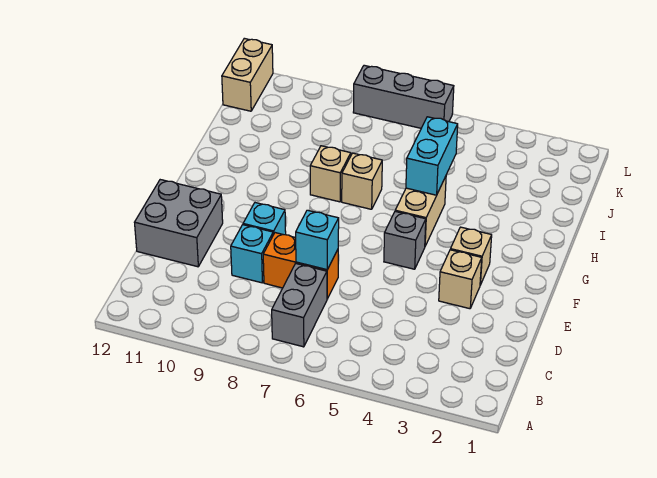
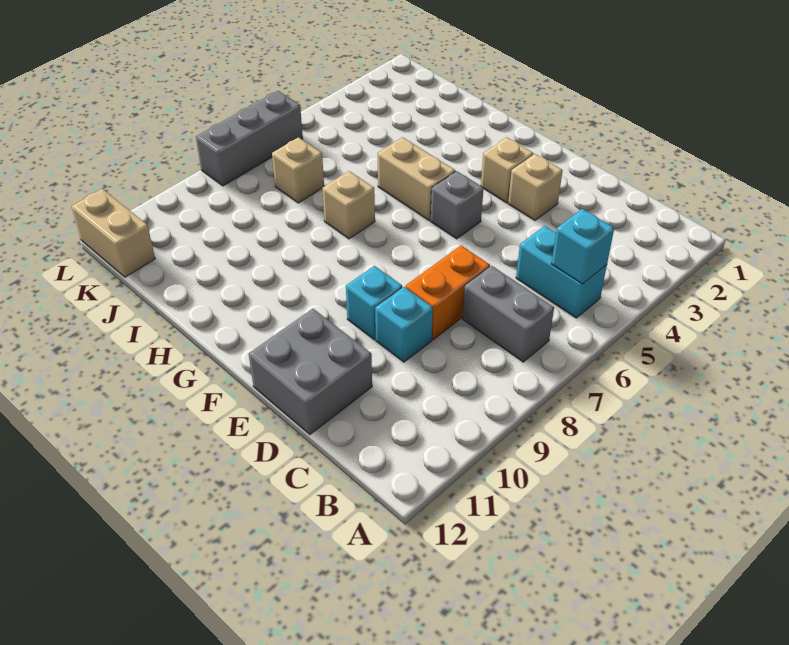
cyan brick D7 level 2 -> cyan brick B5 level 2
cyan brick H5:I5 level 2 -> cyan brick B5:C5 level 1
tan brick H8 level 1 -> tan brick J7 level 1

